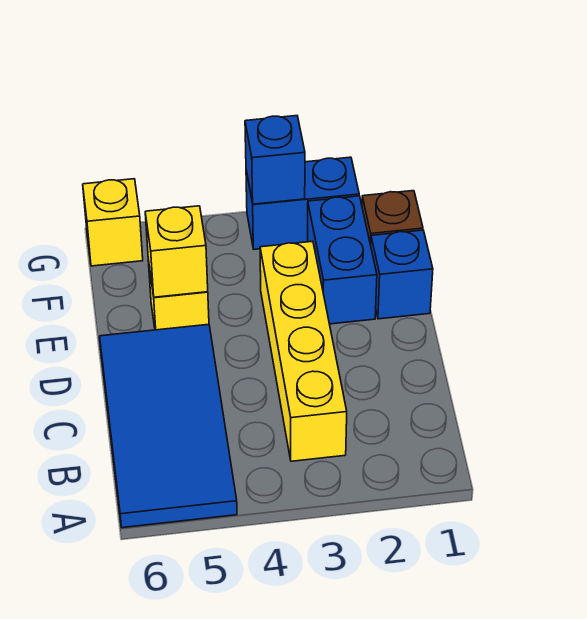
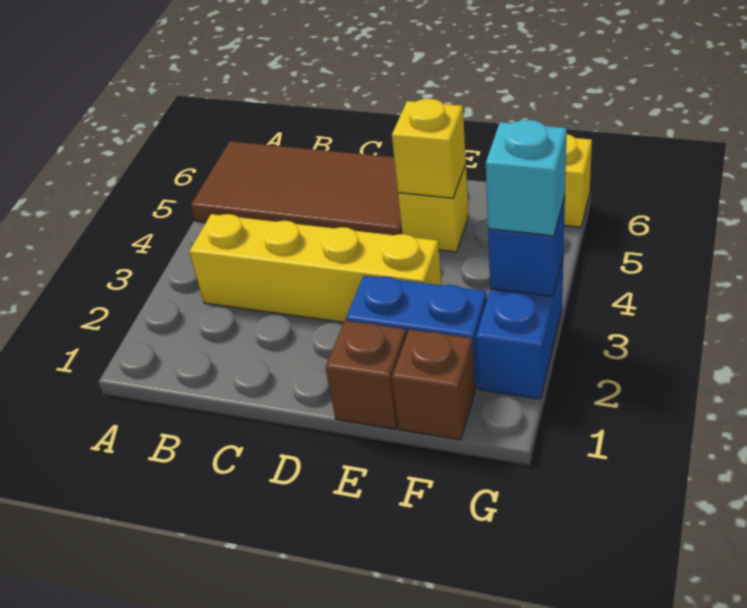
blue tile A5:D6 level 1 -> brown tile A5:D6 level 1
blue brick E1 level 1 -> brown brick E1 level 1
none -> cyan brick G3 level 3

